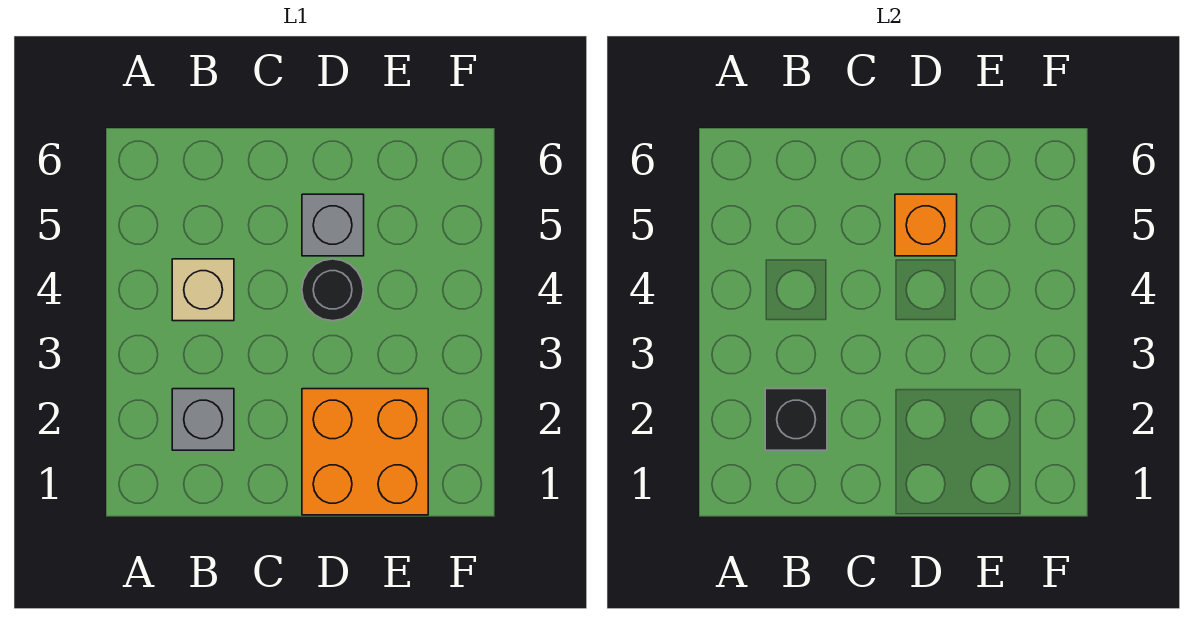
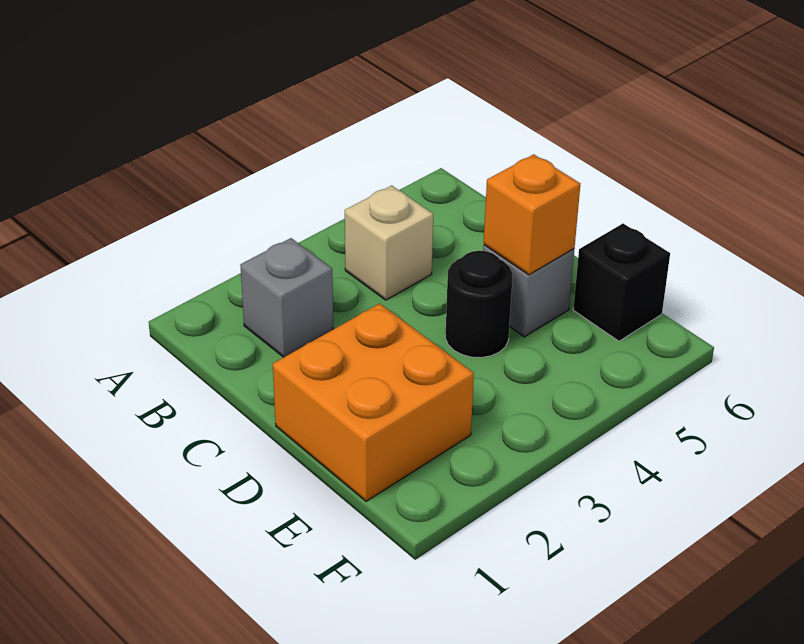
black brick B2 level 2 -> black brick E6 level 1

